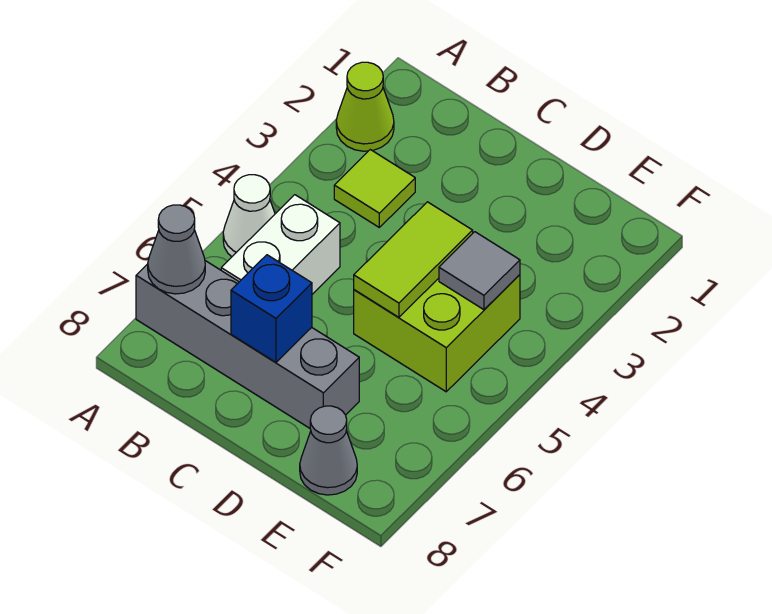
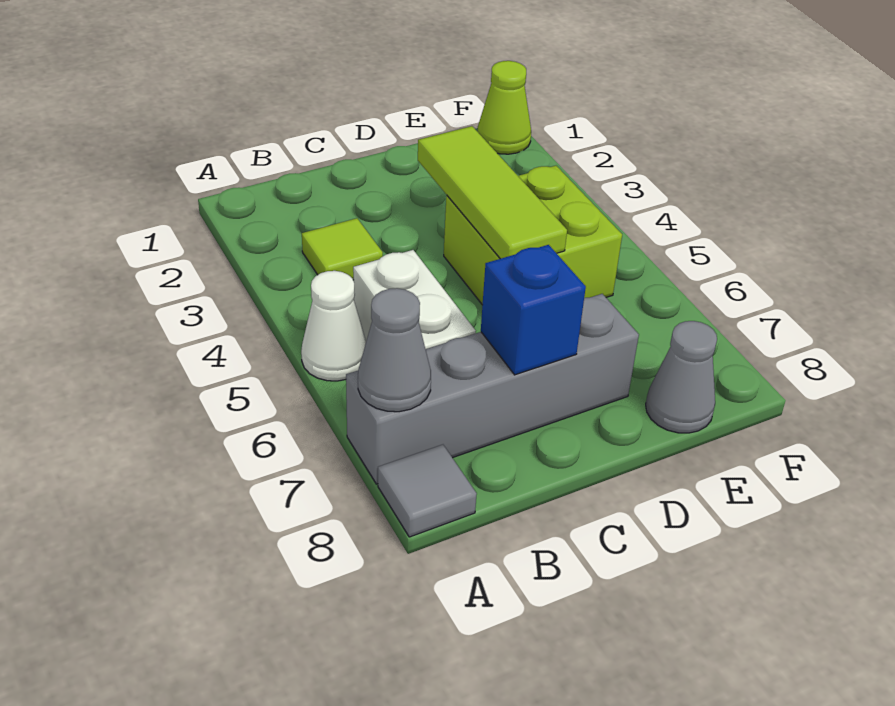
lime cone A2 level 1 -> lime cone F1 level 1
lime tile D4:D5 level 2 -> lime tile D3:D5 level 2
grey tile E4 level 2 -> grey tile A8 level 1

